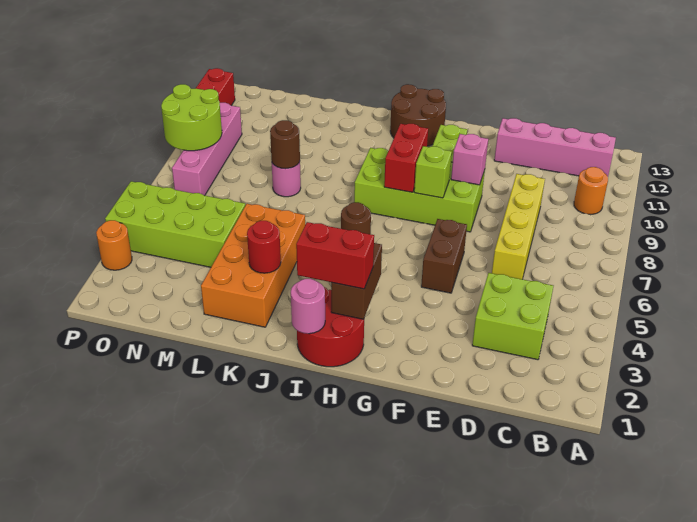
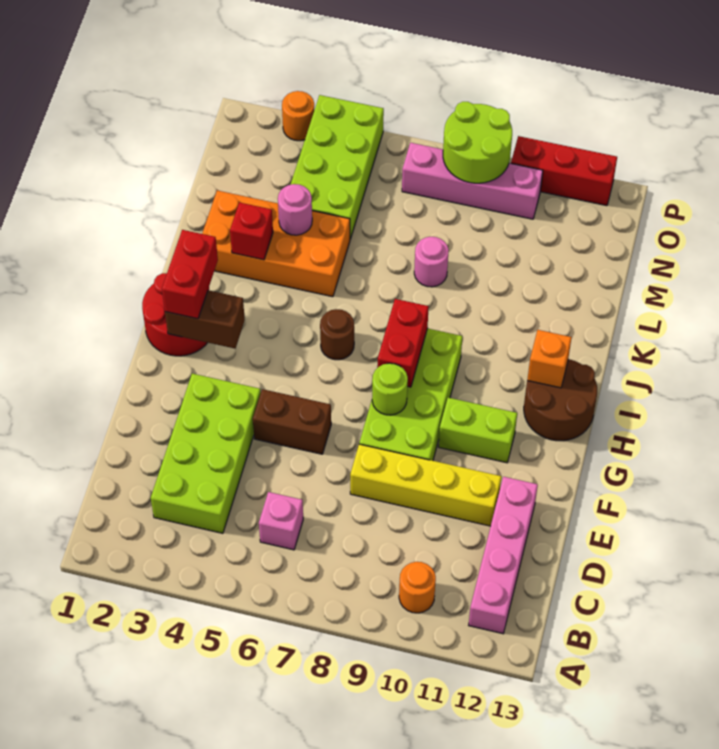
lime brick C3:D4 level 1 -> lime brick C3:F4 level 1
yellow brick D6:D9 level 1 -> yellow brick E8:E11 level 1
pink brick F9 level 2 -> pink brick C6 level 1
lime brick G8 level 2 -> lime round brick G8 level 2
red brick H8:H9 level 2 -> red brick H8:I8 level 2
pink round brick I1 level 2 -> pink round brick L4 level 2
none -> orange brick I12 level 2
red round brick K3 level 2 -> red brick K3 level 2
brown round brick L8 level 2 -> none

